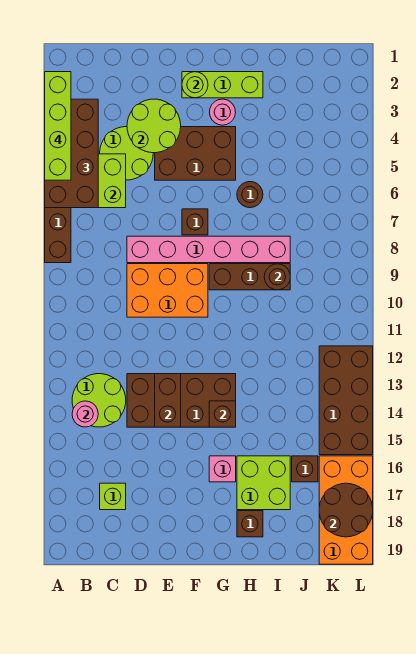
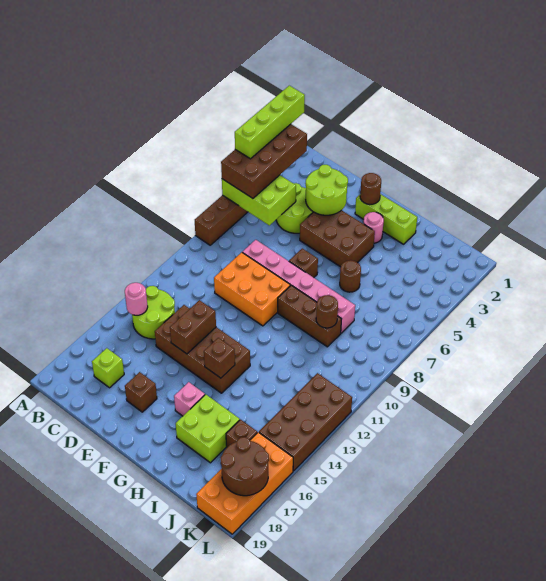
lime round brick F2 level 2 -> brown round brick F2 level 2
brown brick H18 level 1 -> brown brick E17 level 1

